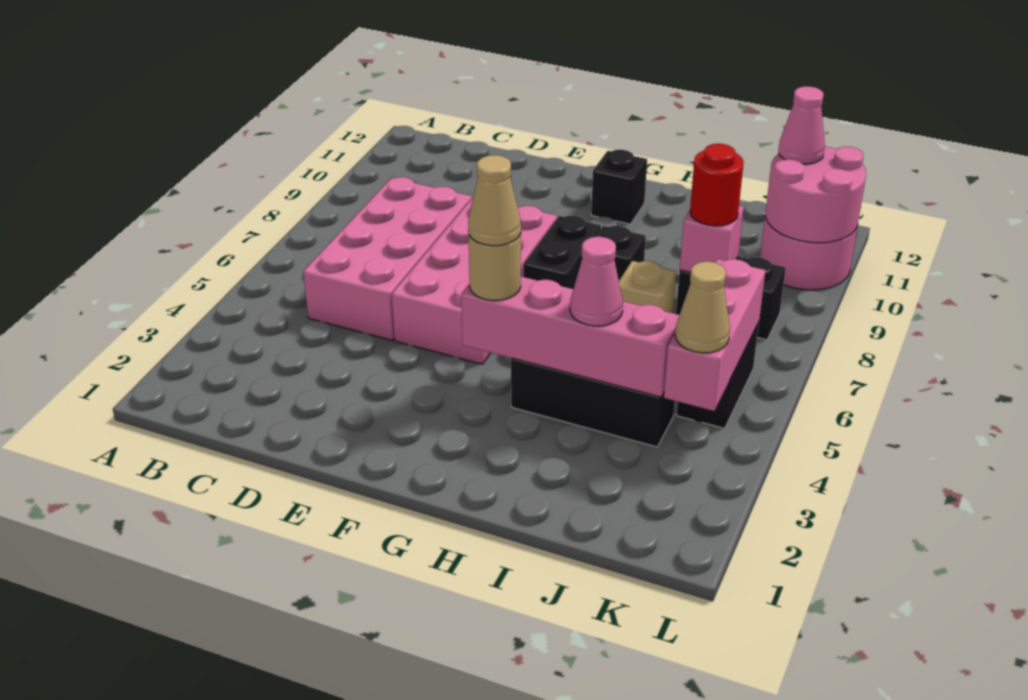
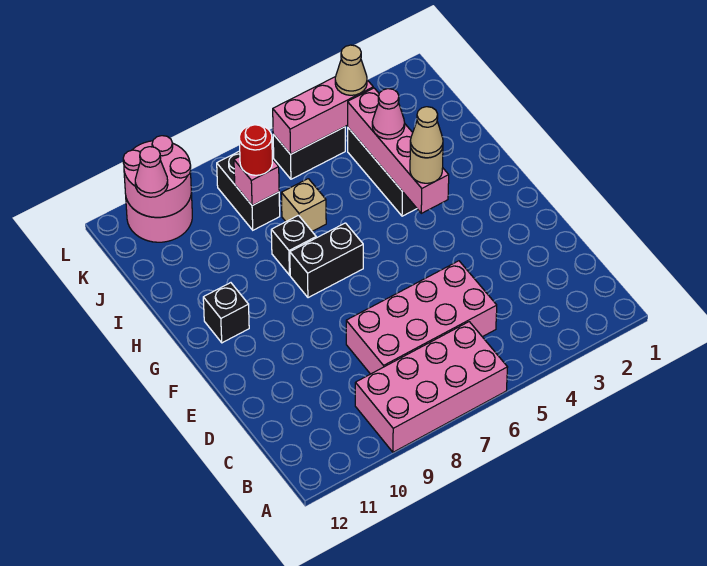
pink brick E5:F8 level 1 -> pink brick A6:B9 level 1

